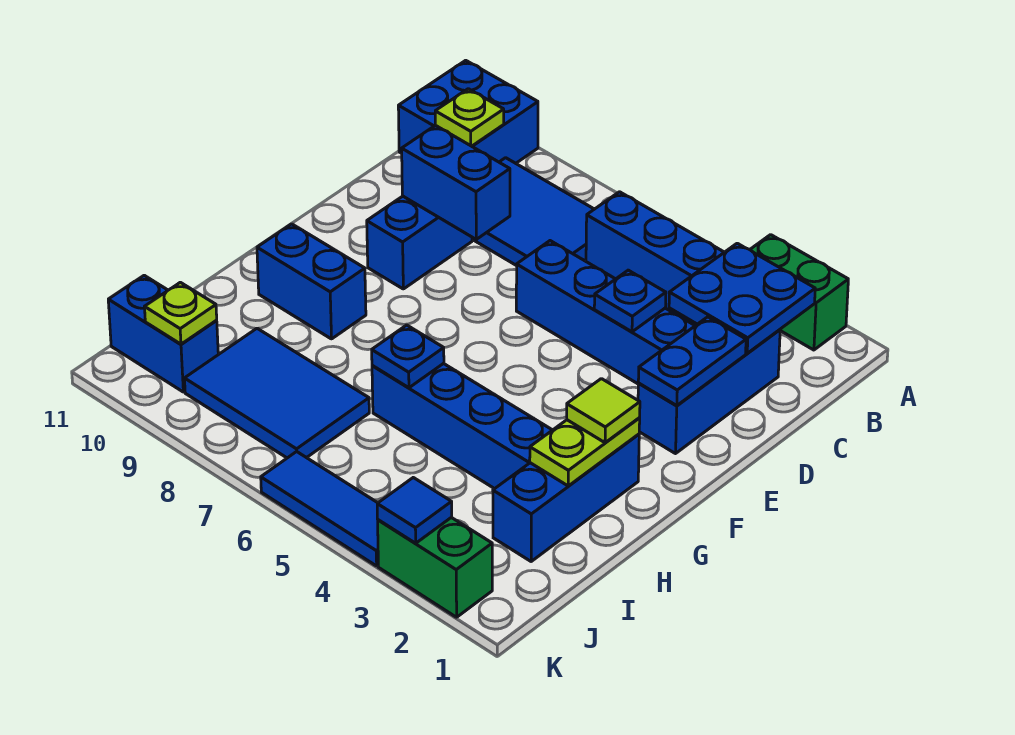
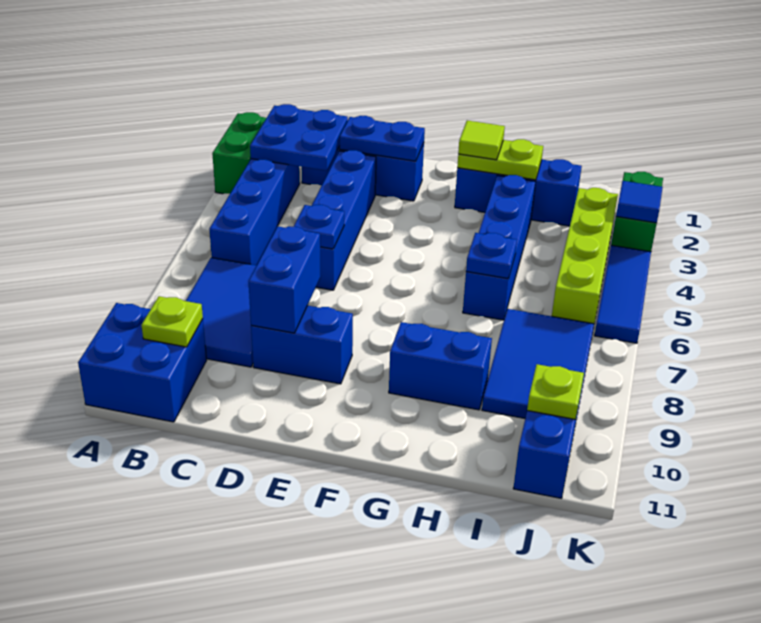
blue plate D4 level 2 -> blue plate D6 level 2
blue brick G9:G10 level 1 -> blue brick G9:H9 level 1
none -> lime brick J3:J6 level 1

